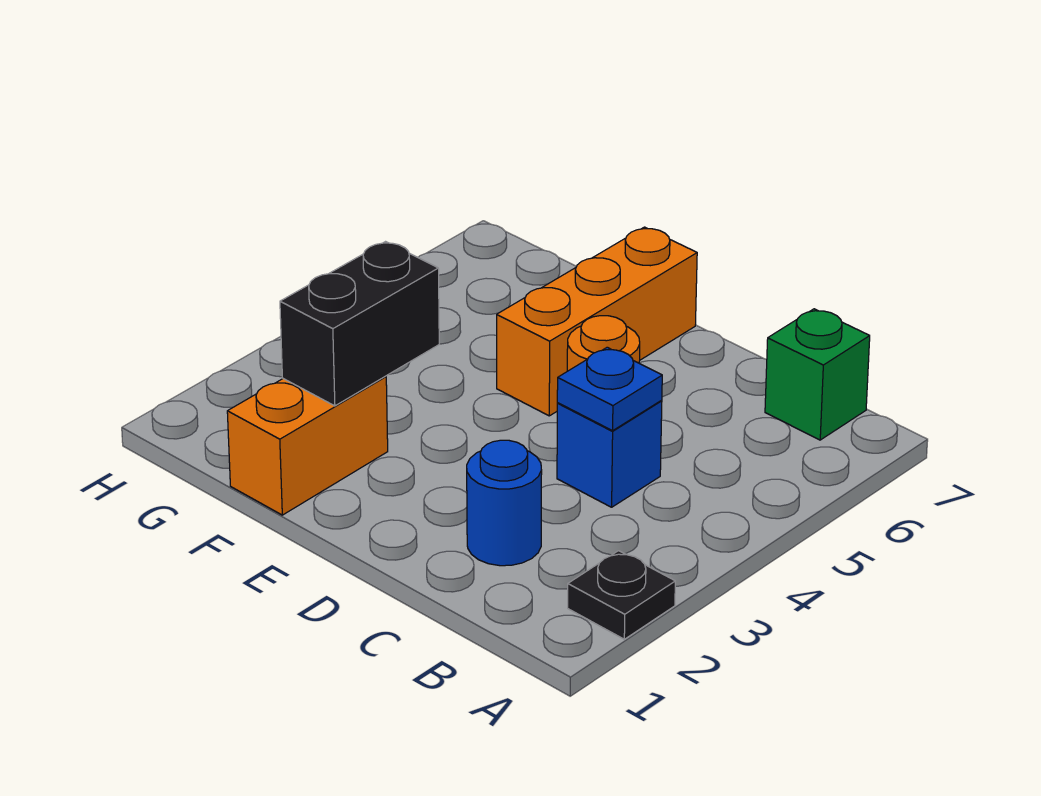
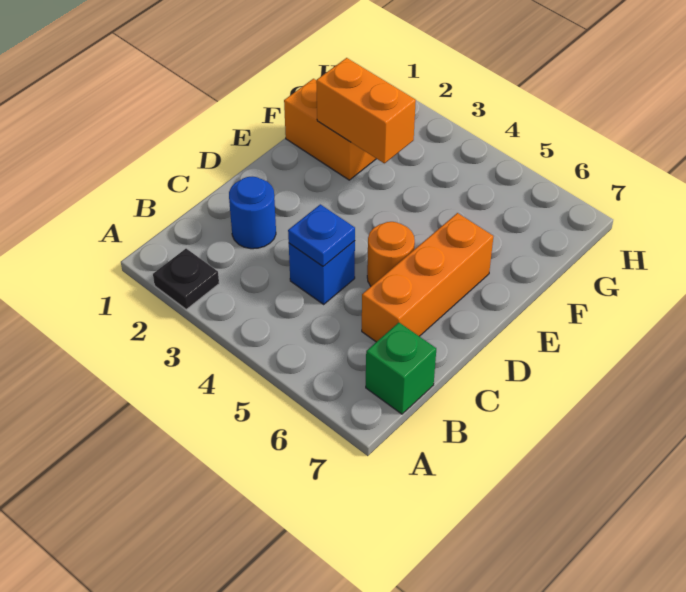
orange brick E5:E7 level 1 -> orange brick C6:E6 level 1
black brick F2:F3 level 2 -> orange brick F2:F3 level 2

